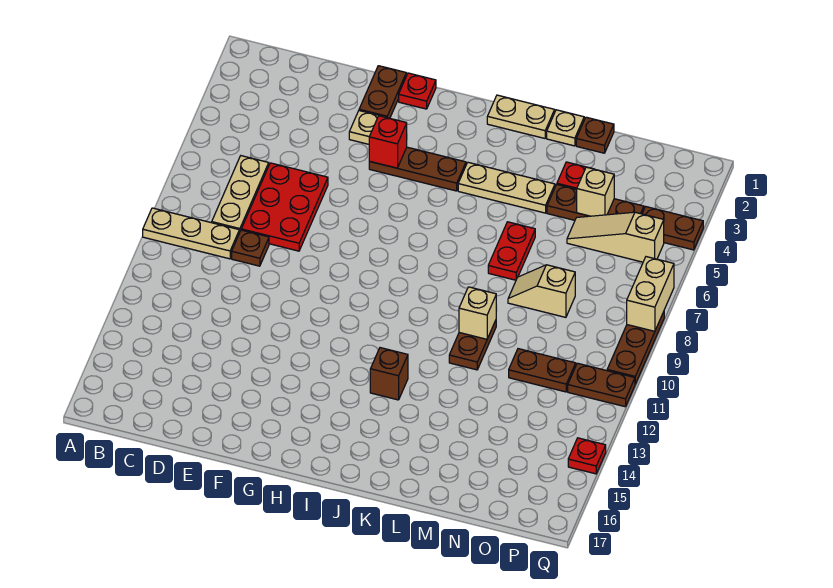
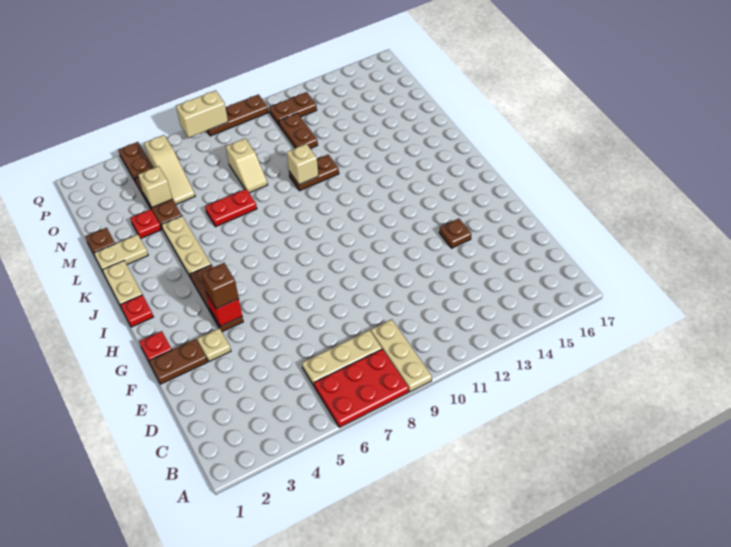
red plate D6:E8 level 1 -> red plate A6:B8 level 1
brown plate D9 level 1 -> brown plate F14 level 1
brown brick J13 level 1 -> brown brick G4 level 3
tan plate L1 level 1 -> tan plate L1:L2 level 1
brown plate P11:Q11 level 1 -> brown plate P11:P12 level 1
red plate Q14 level 1 -> red plate I1 level 1

